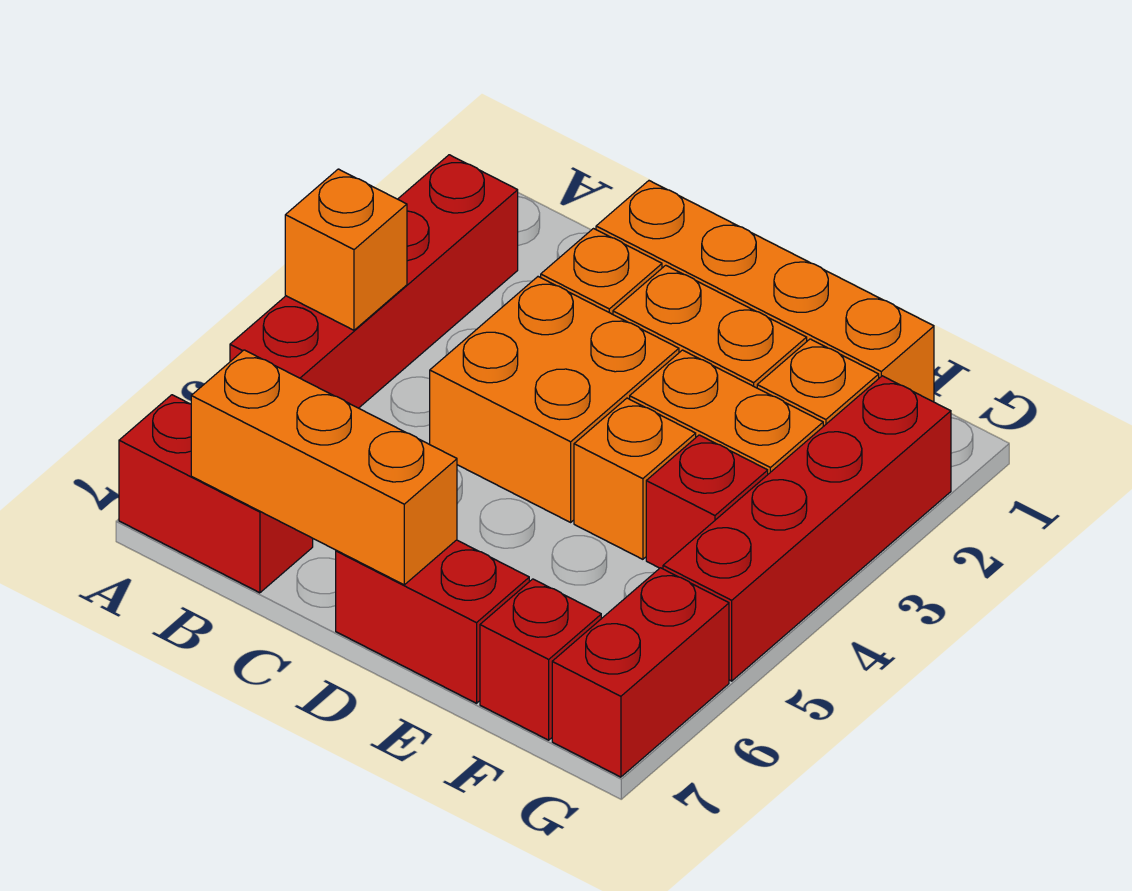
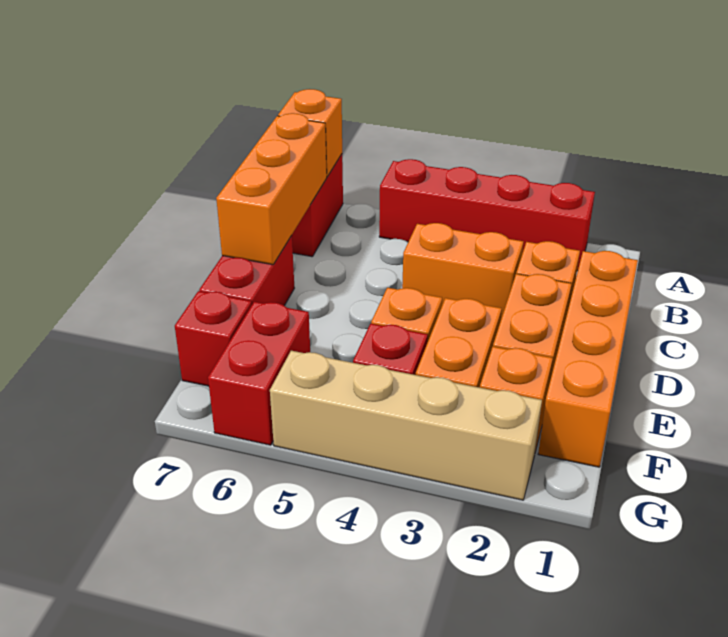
orange brick A4 level 2 -> orange brick A7 level 2
orange brick C3:D4 level 1 -> orange brick C3:C4 level 1
red brick G2:G5 level 1 -> tan brick G2:G5 level 1
red brick G6:G7 level 1 -> red brick F6:G6 level 1

